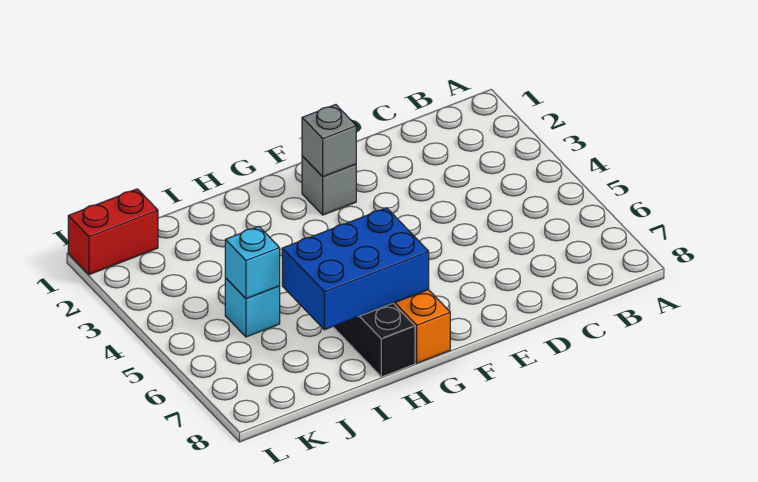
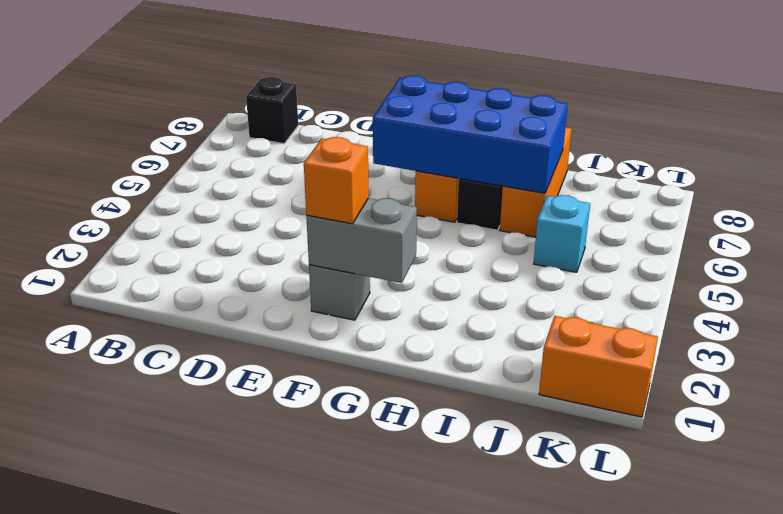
none -> black brick B8 level 1
grey brick F2 level 2 -> grey brick F2:G2 level 2
none -> orange brick F2 level 3
blue brick G6:I7 level 2 -> blue brick F6:I7 level 2
none -> orange brick I6:I8 level 1
cyan brick J5 level 2 -> none
red brick K1:L1 level 1 -> orange brick K1:L1 level 1

